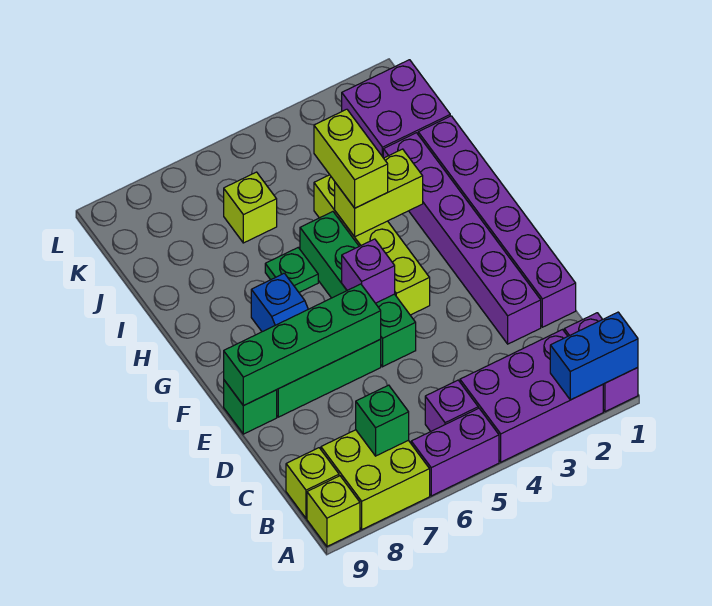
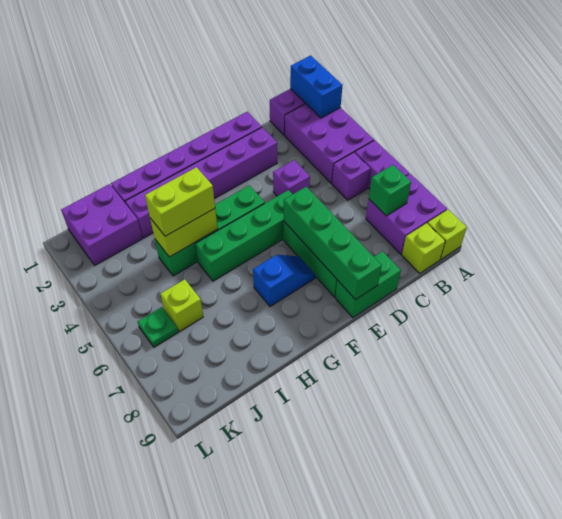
lime brick A7:B8 level 1 -> purple brick A7:B8 level 1
green brick E9 level 1 -> green brick D9:E9 level 1
lime brick F4:I4 level 1 -> green brick F4:I4 level 1
purple brick F5 level 2 -> purple brick D4 level 1
lime brick H3:H4 level 2 -> lime brick H4:I4 level 2
green plate H6 level 1 -> green plate K6 level 1

